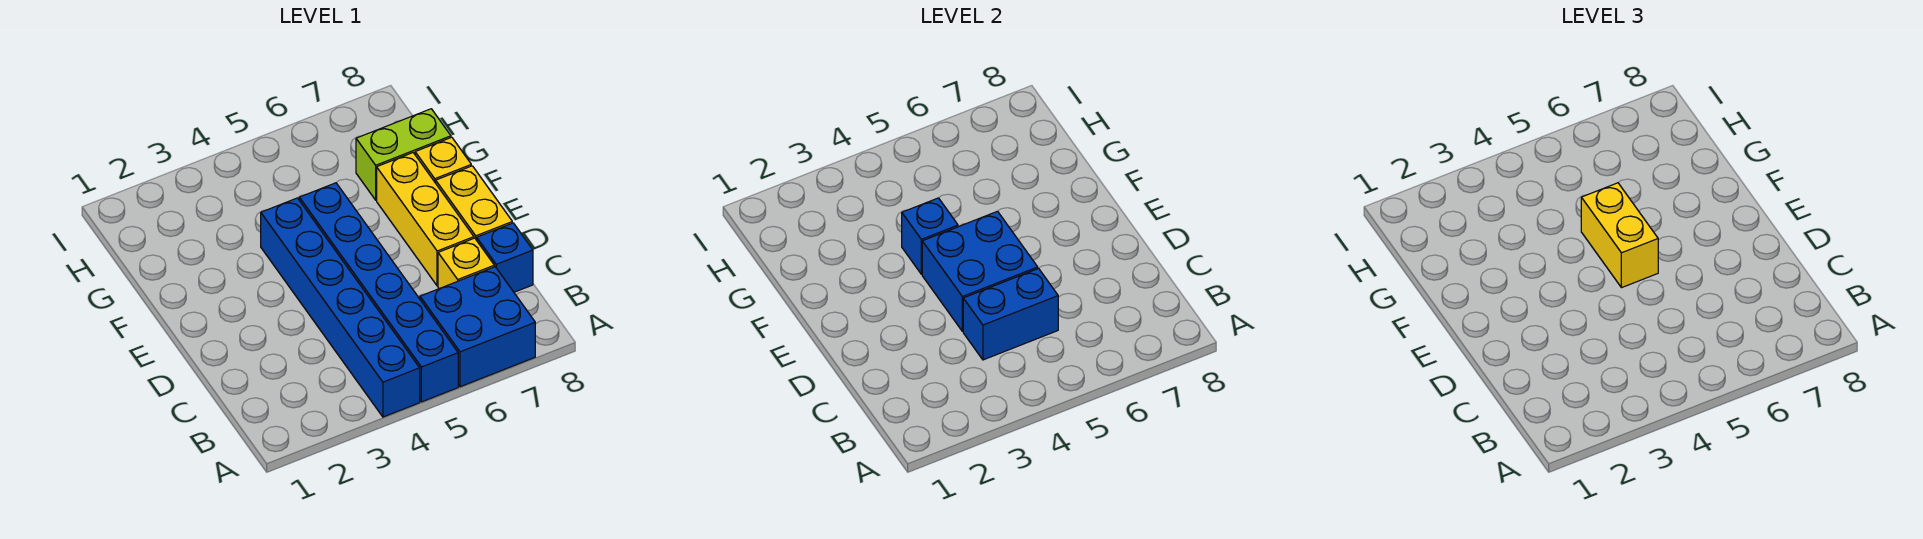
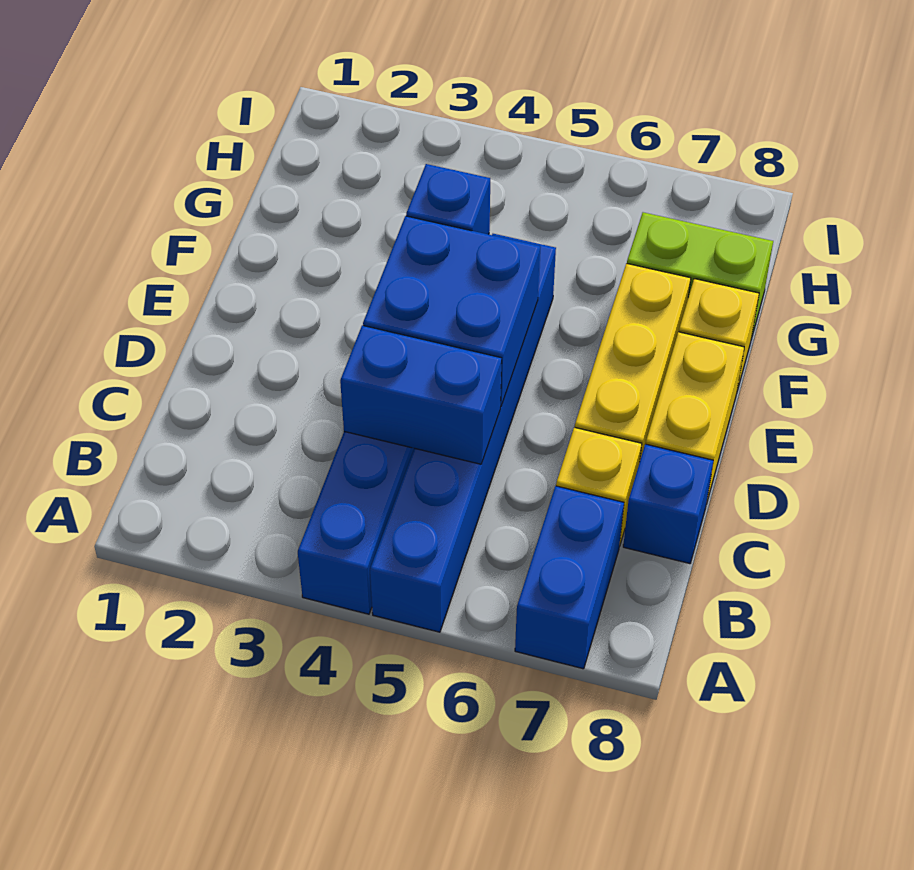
blue brick A6:B7 level 1 -> blue brick A7:B7 level 1
yellow brick E5:F5 level 3 -> none

